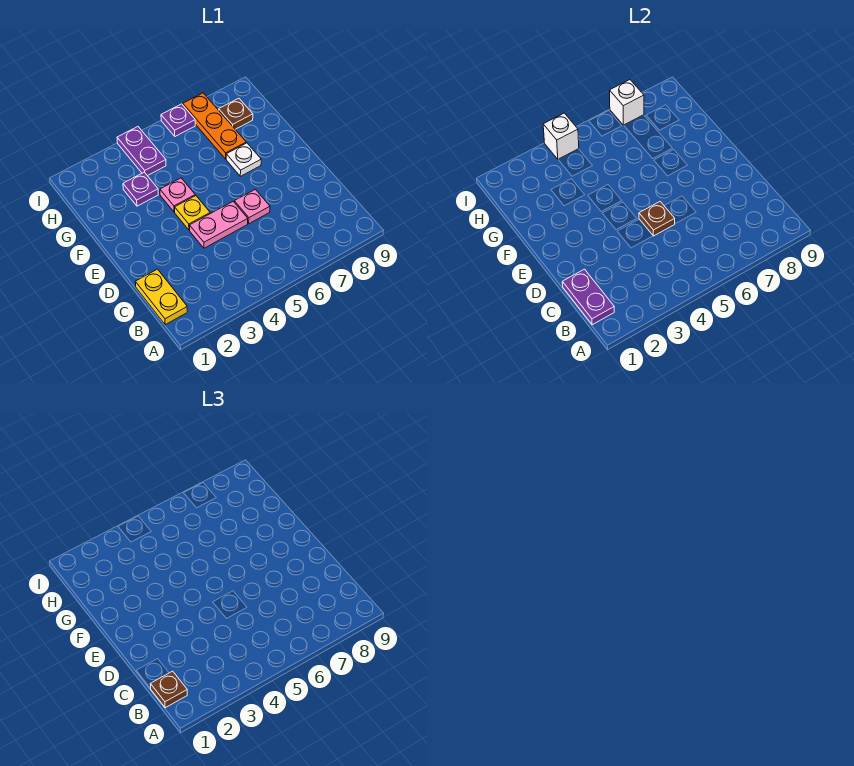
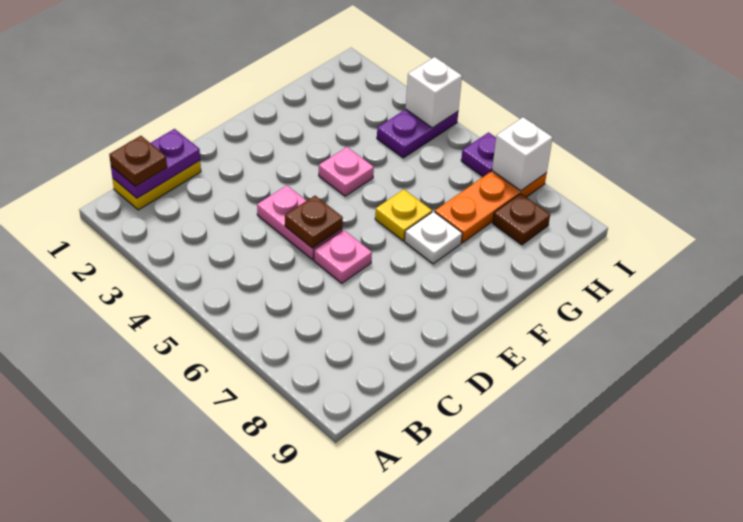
yellow plate E4 level 1 -> yellow plate F6 level 1
purple plate G3 level 1 -> none

